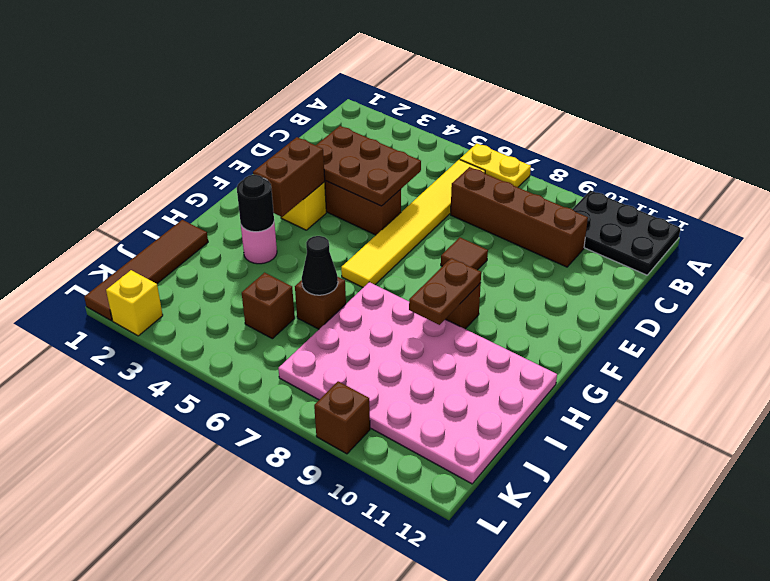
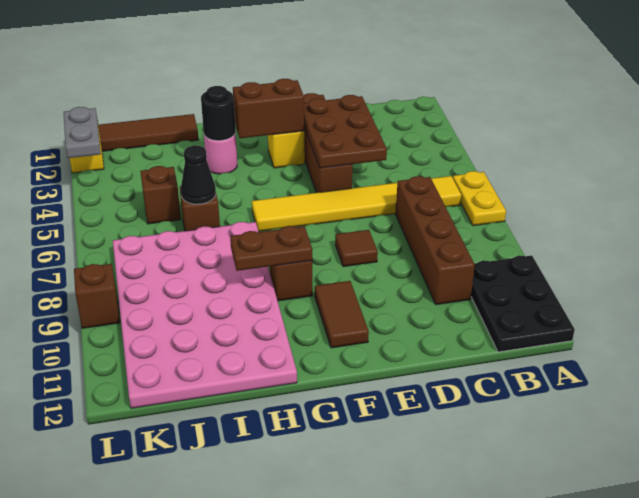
none -> brown tile F10:F11 level 1
none -> grey plate L2:L3 level 2

